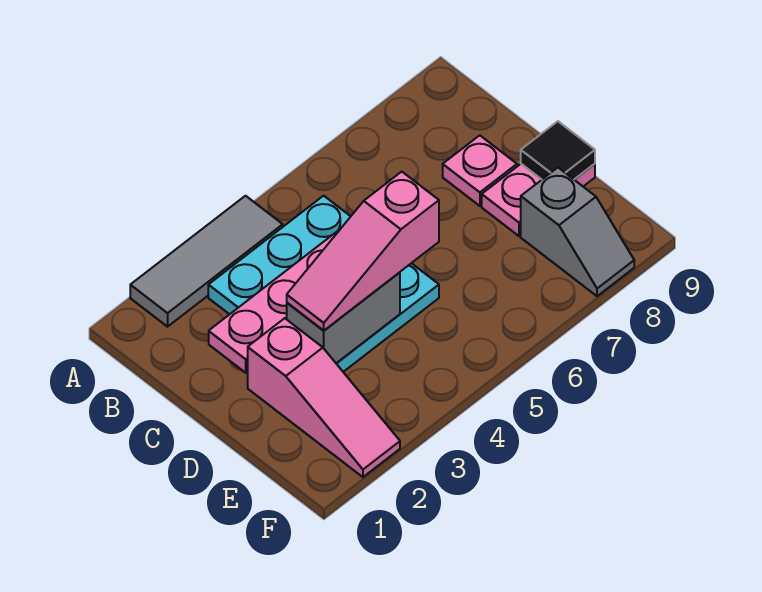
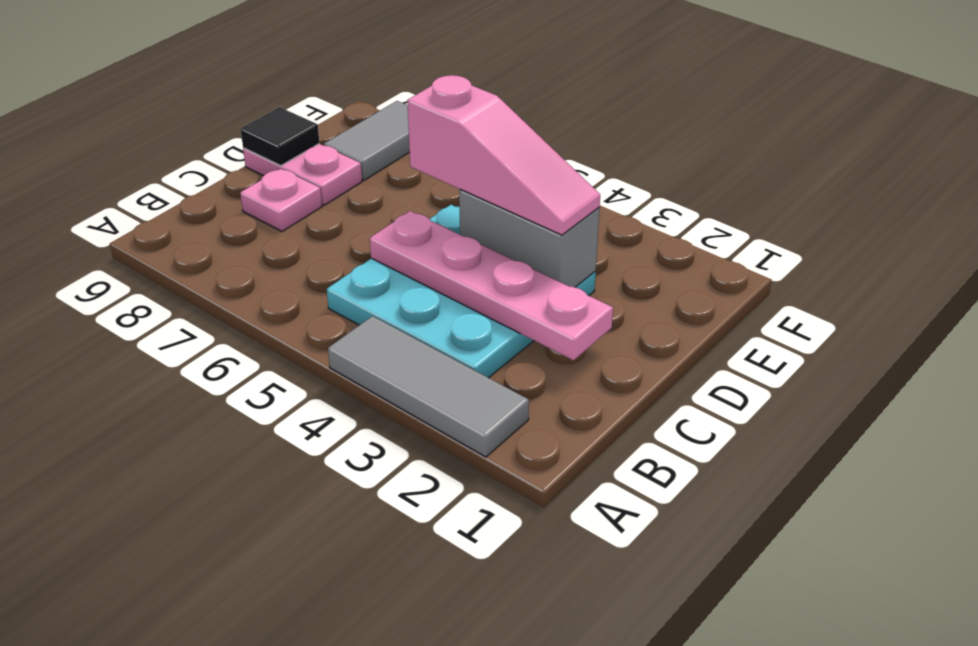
pink slope D2:F2 level 1 top D -> none
grey slope E8:F8 level 1 top E -> grey tile E8:F8 level 1

